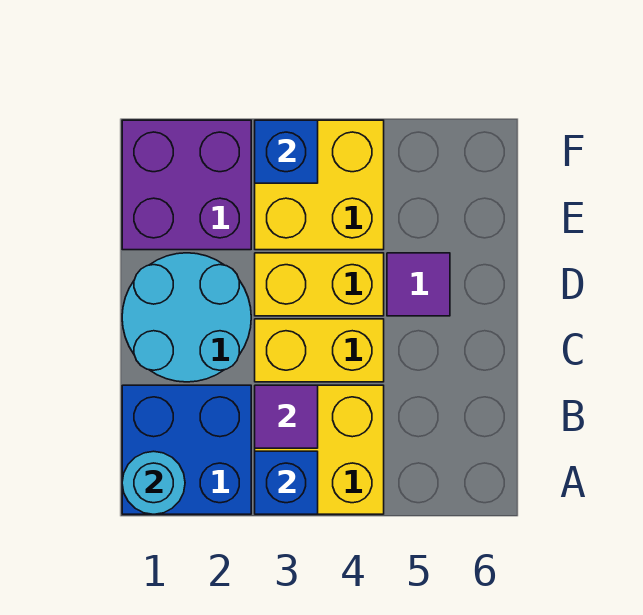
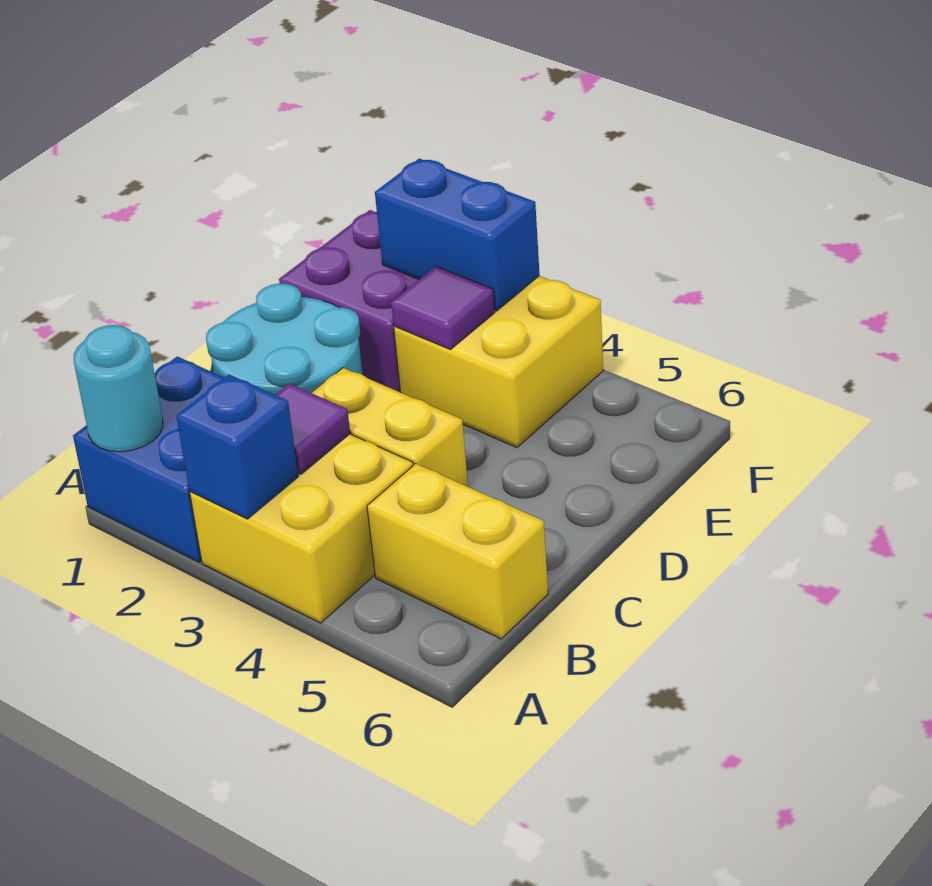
yellow brick D3:D4 level 1 -> yellow brick B5:B6 level 1
purple tile D5 level 1 -> purple tile E3 level 2
blue brick F3 level 2 -> blue brick F2:F3 level 2

